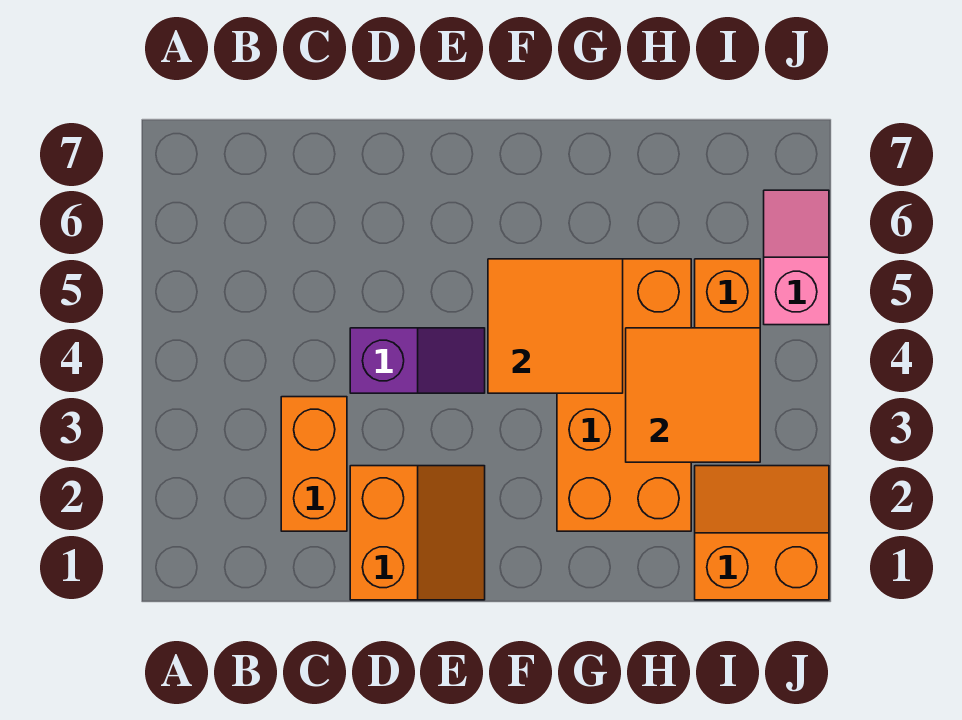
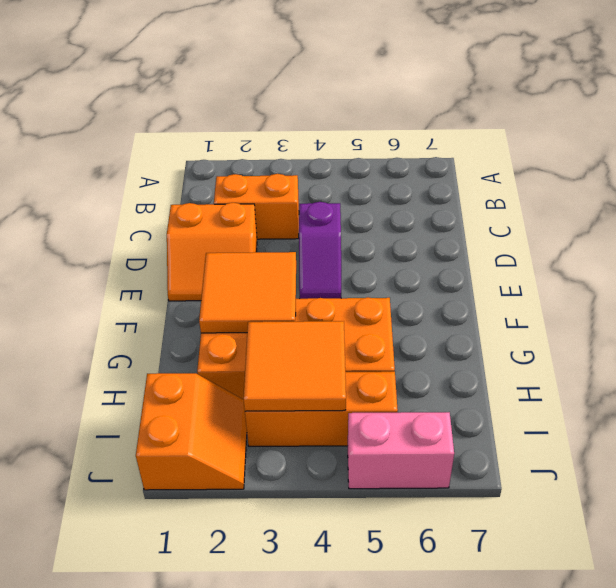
orange tile F4:G5 level 2 -> orange tile F2:G3 level 2
pink slope J5:J6 level 1 top 5 -> pink brick J5:J6 level 1

